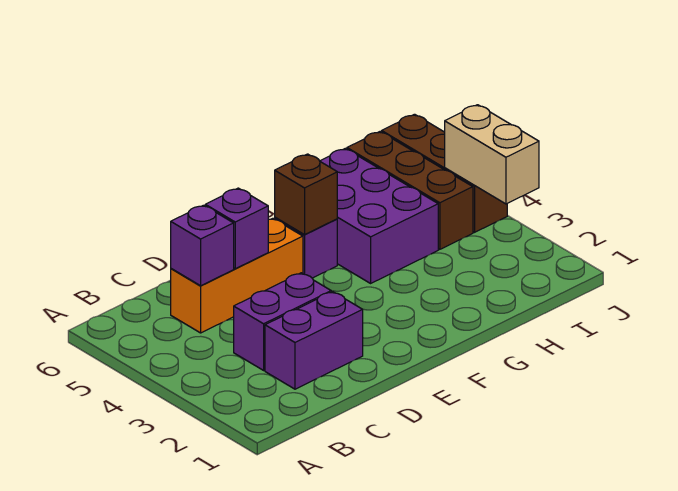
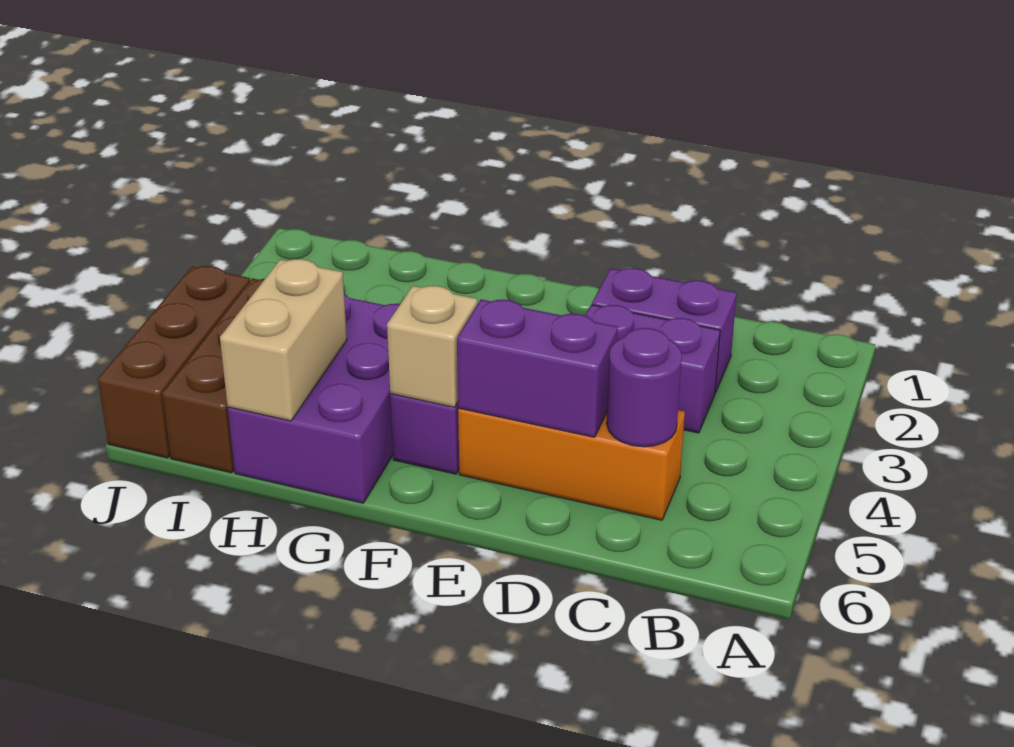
purple brick C5 level 2 -> purple round brick C5 level 2
purple brick D5 level 2 -> purple brick D5:E5 level 2
brown brick F5 level 2 -> tan brick F5 level 2
tan brick J3:J4 level 2 -> tan brick H5:H6 level 2

